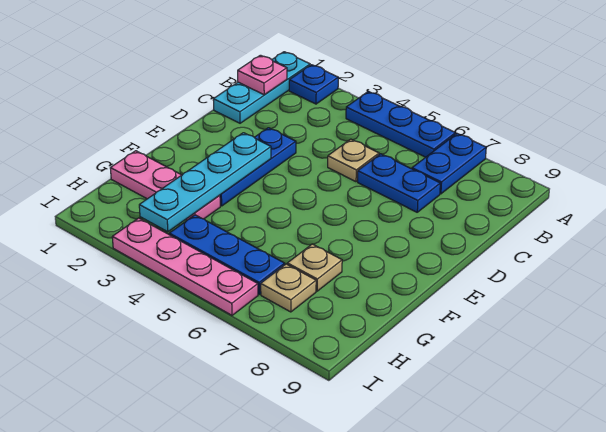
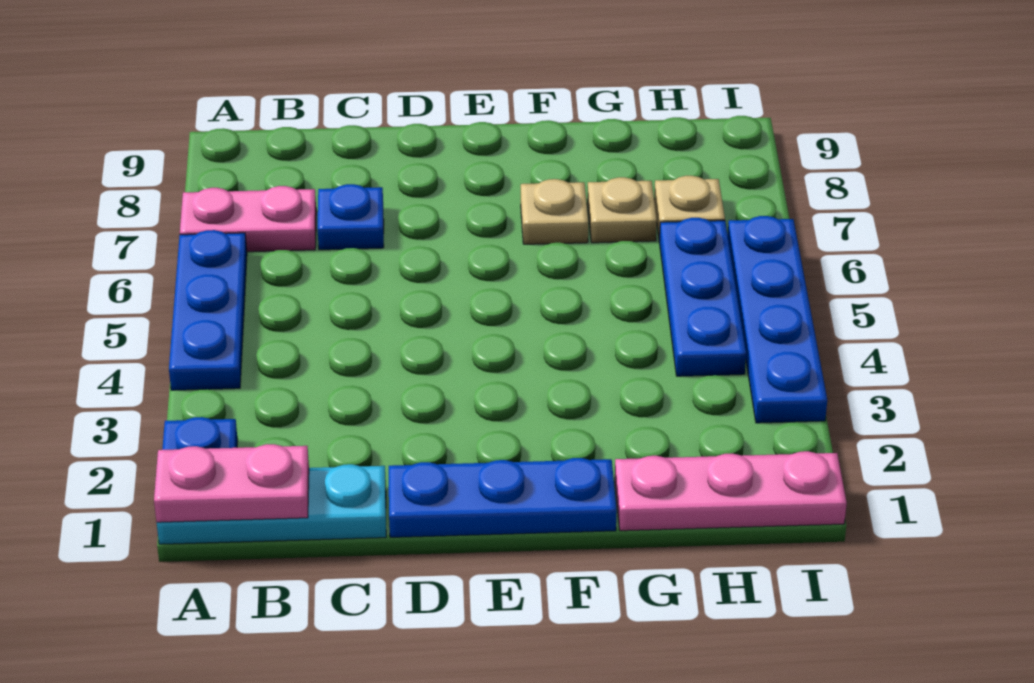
blue plate A7:B7 level 1 -> pink plate A7:B7 level 1
pink plate B1 level 2 -> pink plate A1:B1 level 2
tan plate C5 level 1 -> tan plate F7 level 1
blue plate C6:C7 level 1 -> blue plate C7 level 1
blue plate D3:F3 level 1 -> blue plate D1:F1 level 1
cyan plate E3:H3 level 2 -> none
pink plate G1:G3 level 1 -> pink plate G1:I1 level 1
pink plate I3:I6 level 1 -> blue plate I3:I6 level 1

